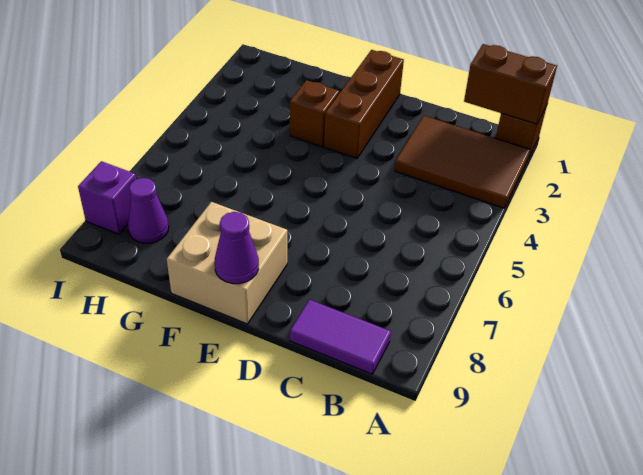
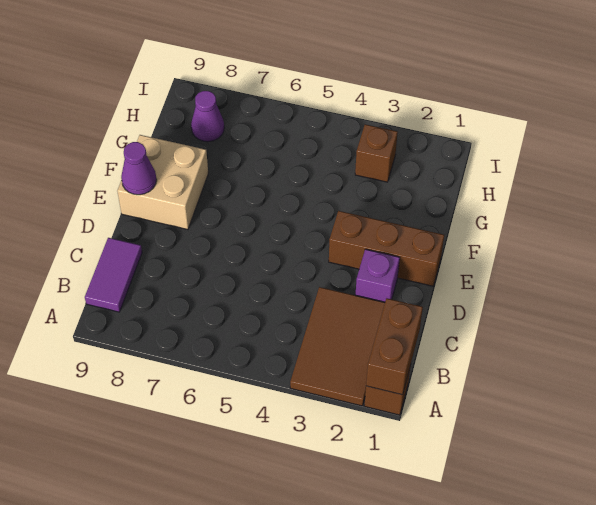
brown brick F3 level 1 -> brown brick H3 level 1
purple brick I8 level 1 -> purple brick D2 level 1

